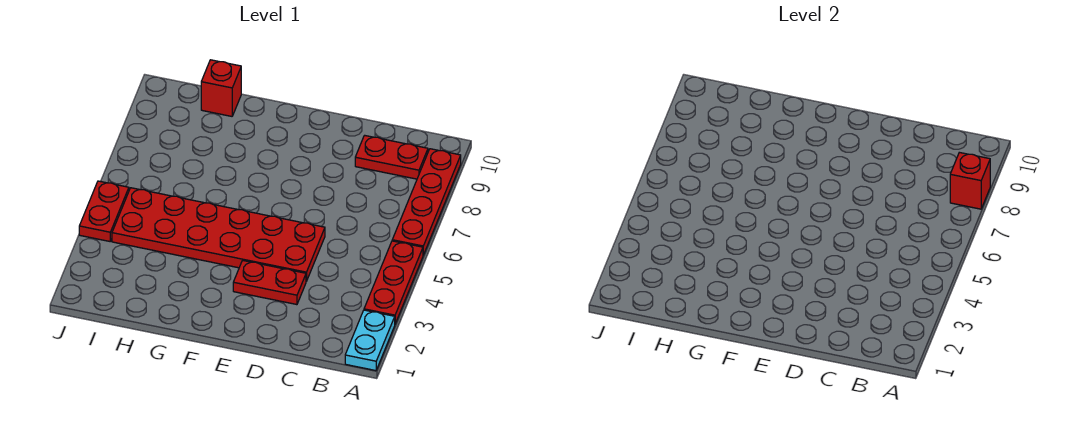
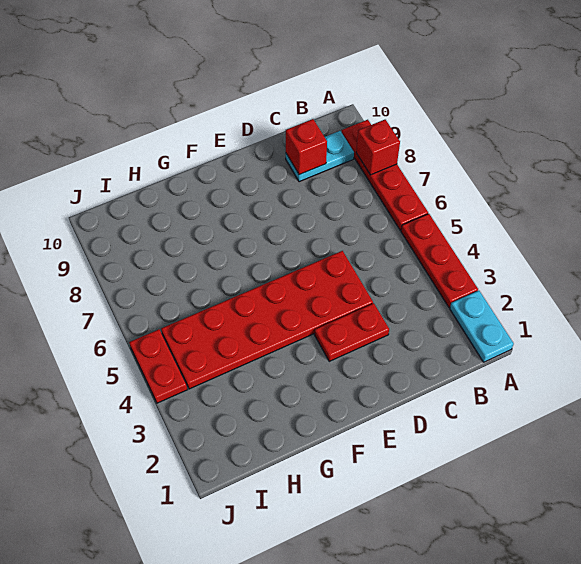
red plate B9:C9 level 1 -> cyan plate B9:C9 level 1
red brick H10 level 1 -> red brick C9 level 2

